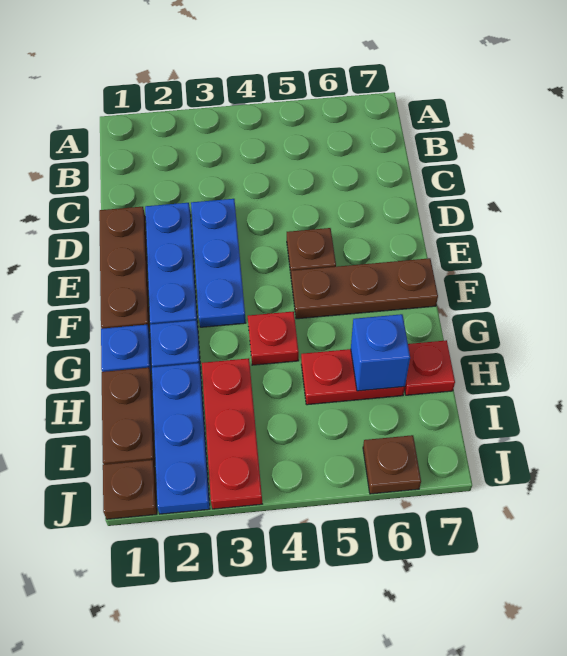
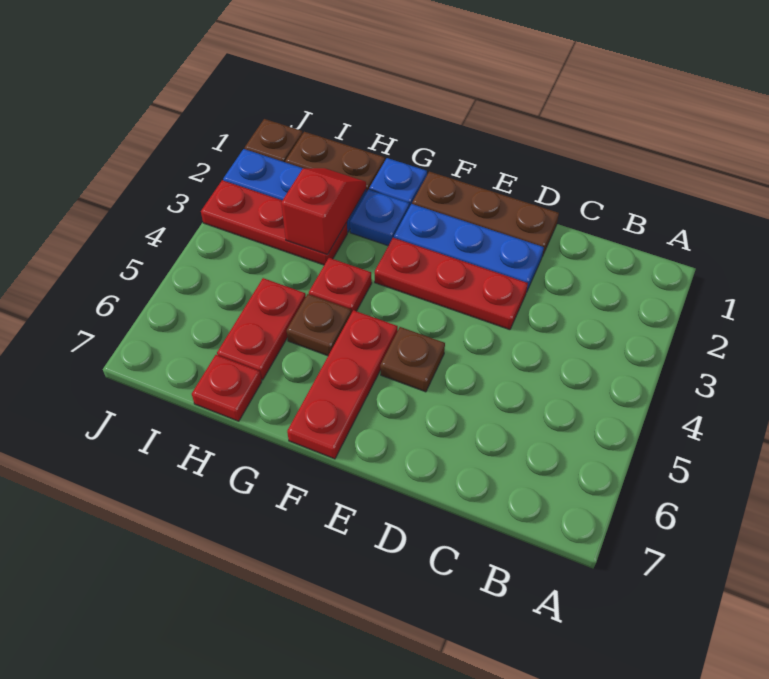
blue plate D3:F3 level 1 -> red plate D3:F3 level 1
brown plate F5:F7 level 1 -> red plate F5:F7 level 1
none -> red slope H2:H3 level 2 top 3
blue brick H6 level 2 -> none
brown plate J6 level 1 -> brown plate G5 level 1

